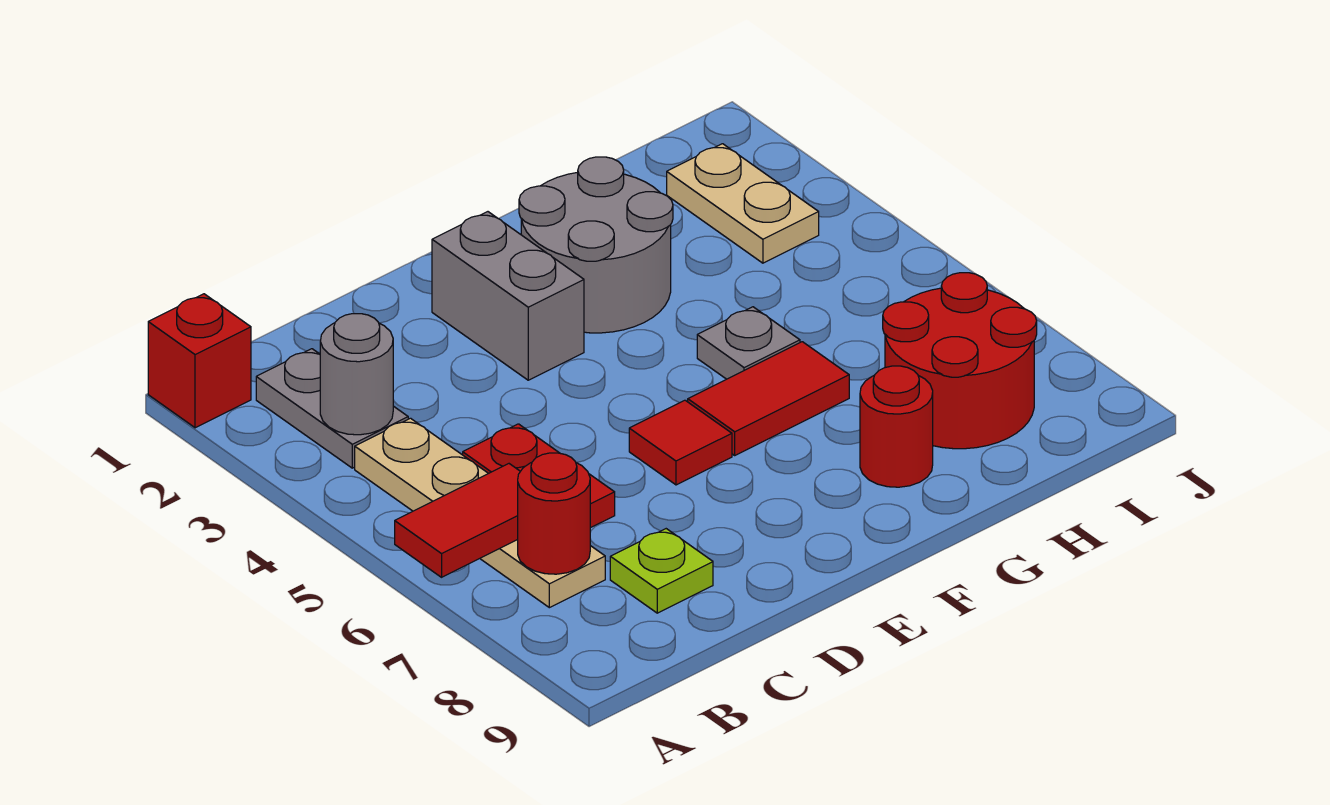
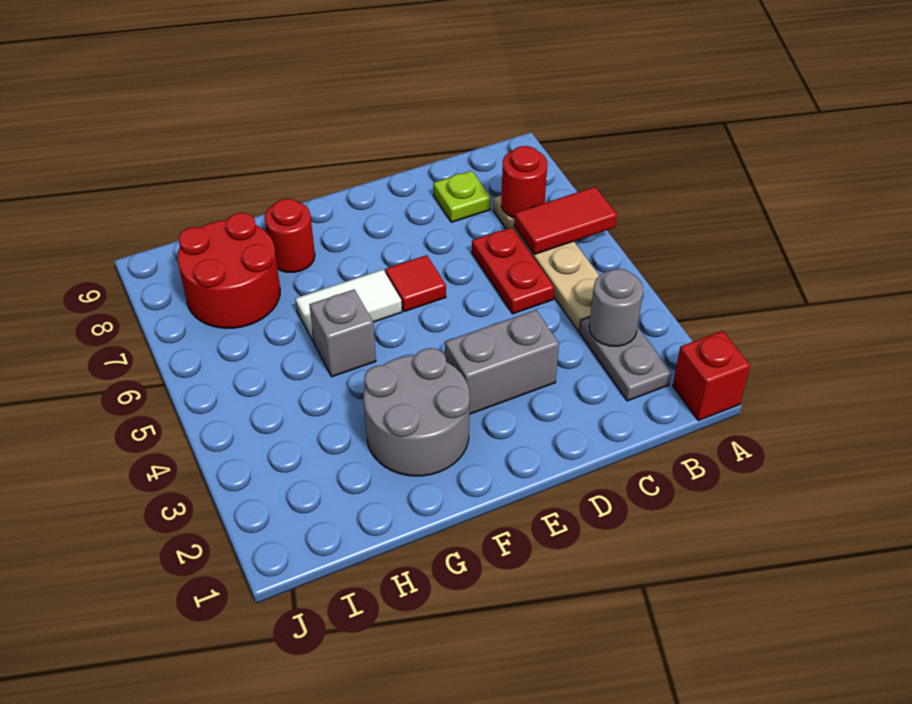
grey brick E2:E3 level 1 -> grey brick D3:E3 level 1
red tile F6:G6 level 1 -> white tile F6:G6 level 1
grey plate G5 level 1 -> grey brick G5 level 1
tan plate I2:I3 level 1 -> none

